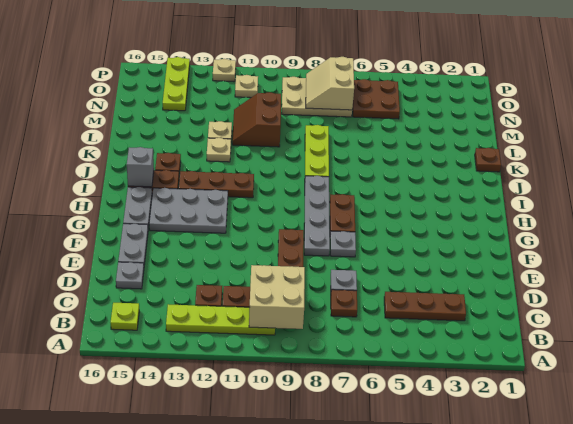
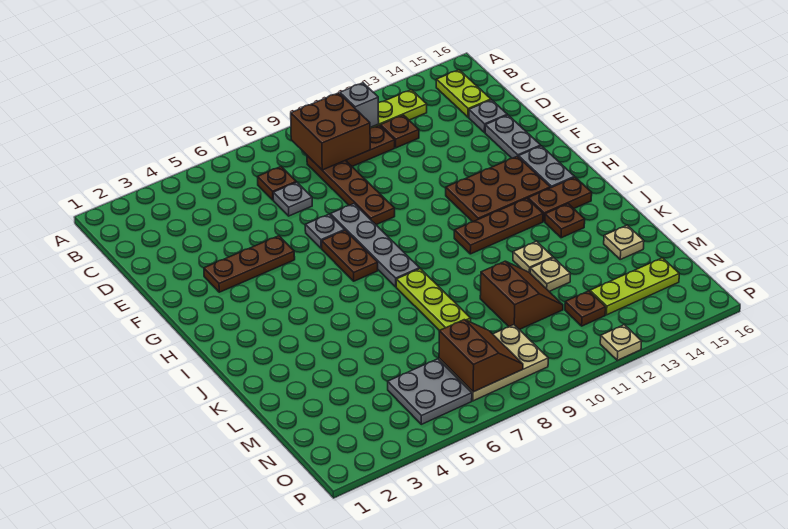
tan brick B9:C10 level 2 -> brown brick B9:C10 level 2
lime plate B15 level 1 -> lime plate B15:C15 level 1
brown plate C3:C5 level 1 -> brown plate F3:F5 level 1
grey plate G12:H14 level 1 -> brown plate G12:H14 level 1
grey brick I15 level 2 -> grey brick B11 level 2
brown plate K1 level 1 -> brown plate N12 level 1
brown plate N5:O6 level 1 -> grey plate N5:O6 level 1
tan slope N7:O8 level 2 top 7 -> brown slope N7:O8 level 2 top 7
lime plate N14:P14 level 1 -> lime plate N13:N15 level 1
tan plate O11 level 1 -> tan plate L15 level 1

